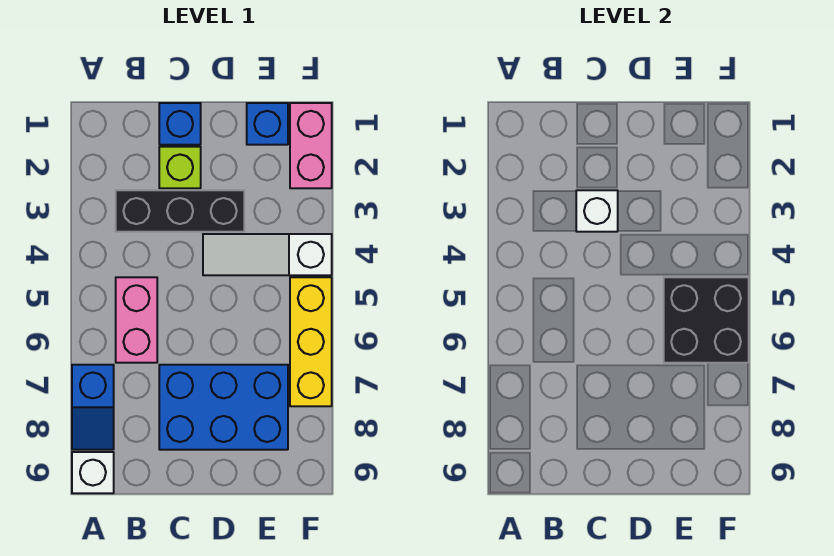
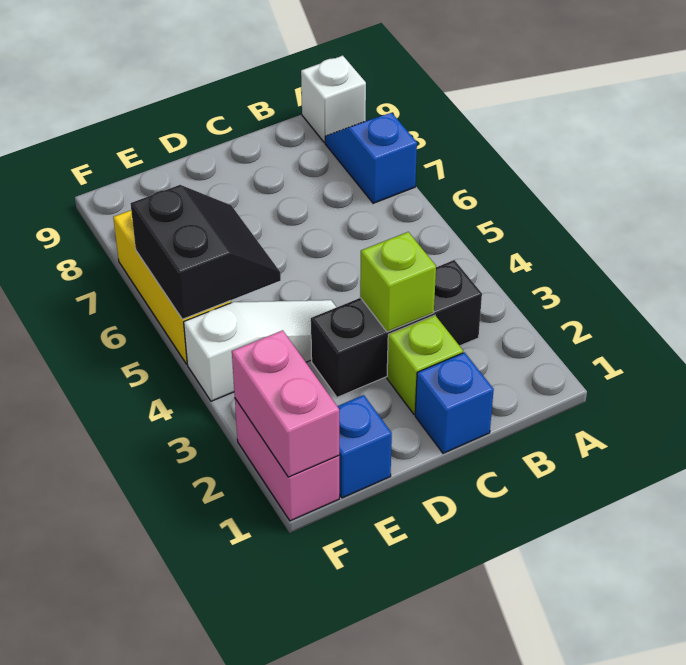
pink brick B5:B6 level 1 -> pink brick F1:F2 level 2
white brick C3 level 2 -> lime brick C3 level 2
blue brick C7:E8 level 1 -> none
black brick E5:F6 level 2 -> black slope E5:F6 level 2 top F

